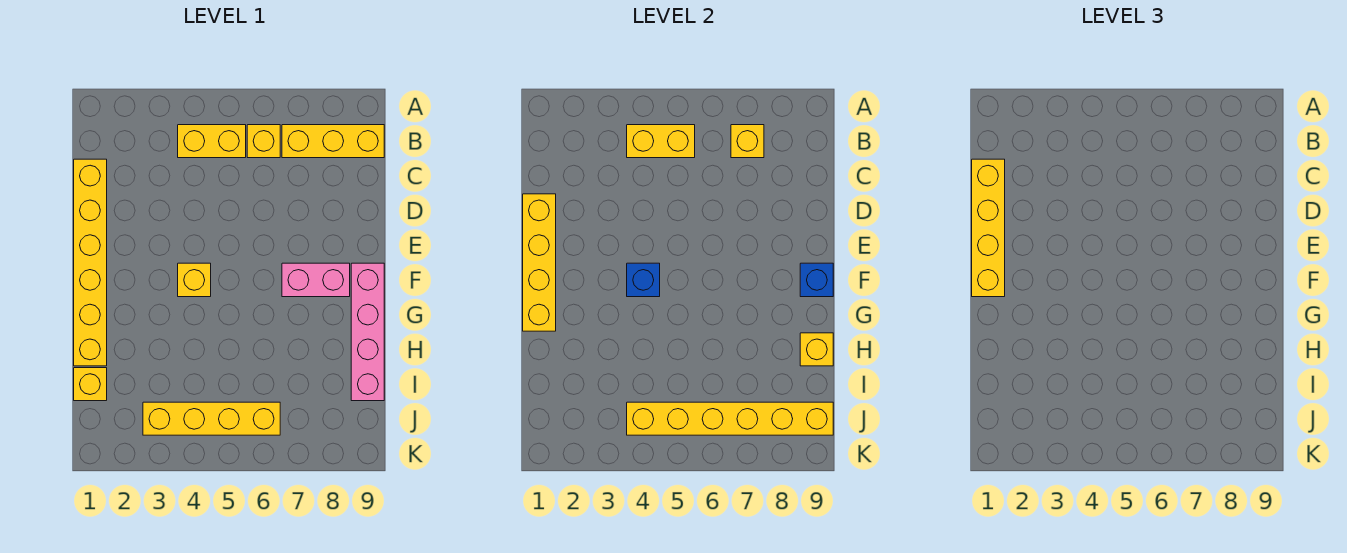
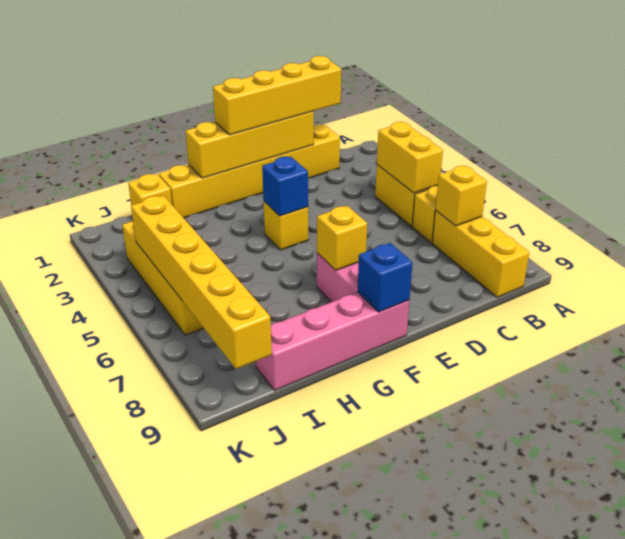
yellow brick H9 level 2 -> yellow brick F7 level 2

